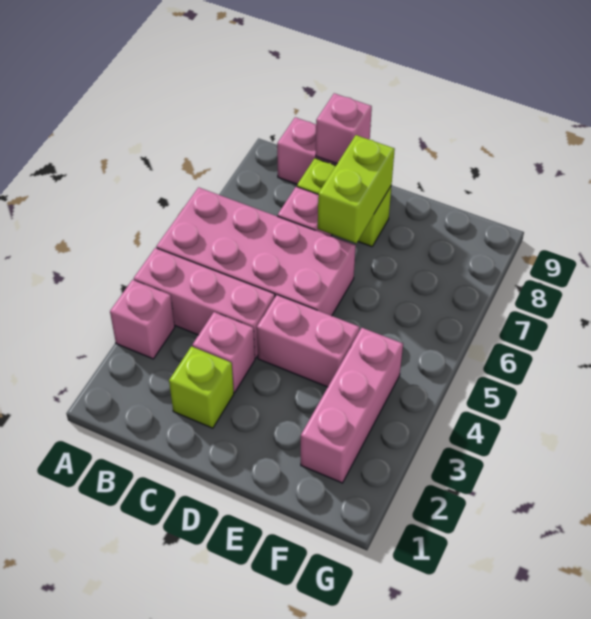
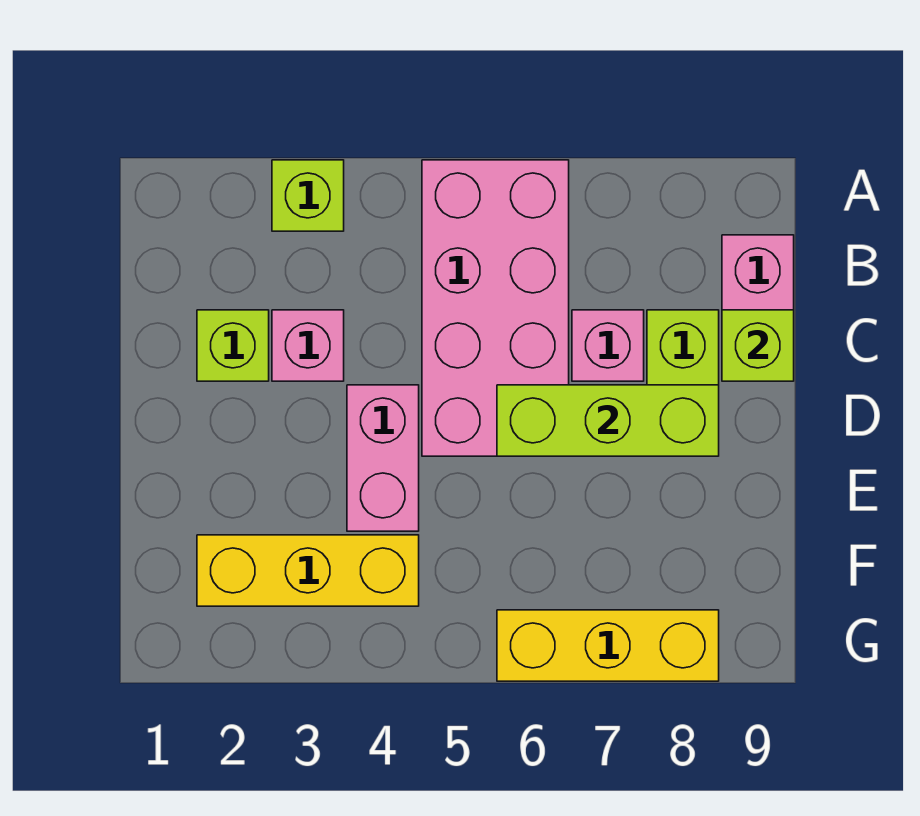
pink brick A3 level 1 -> lime brick A3 level 1
pink brick A4:C4 level 1 -> none
pink brick C9 level 2 -> lime brick C9 level 2
lime brick D7:D8 level 2 -> lime brick D6:D8 level 2
pink brick F2:F4 level 1 -> yellow brick F2:F4 level 1
none -> yellow brick G6:G8 level 1

